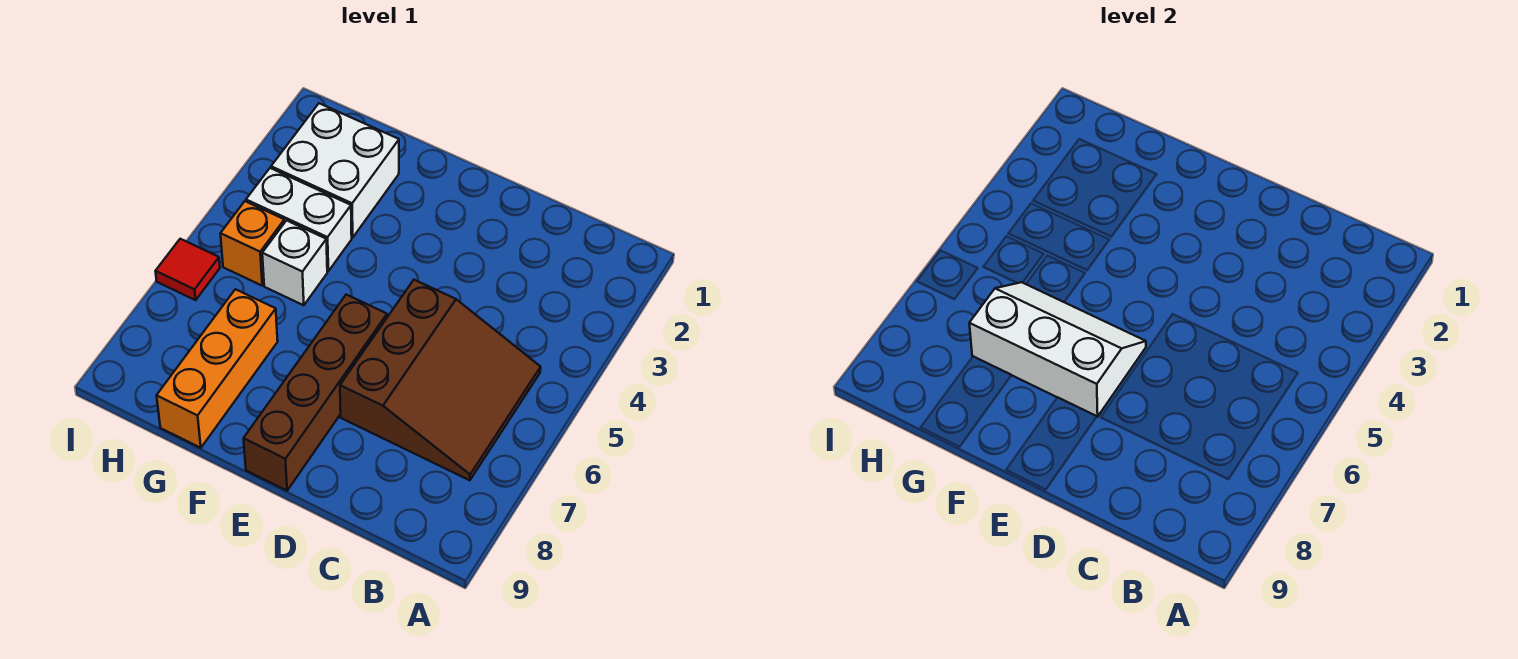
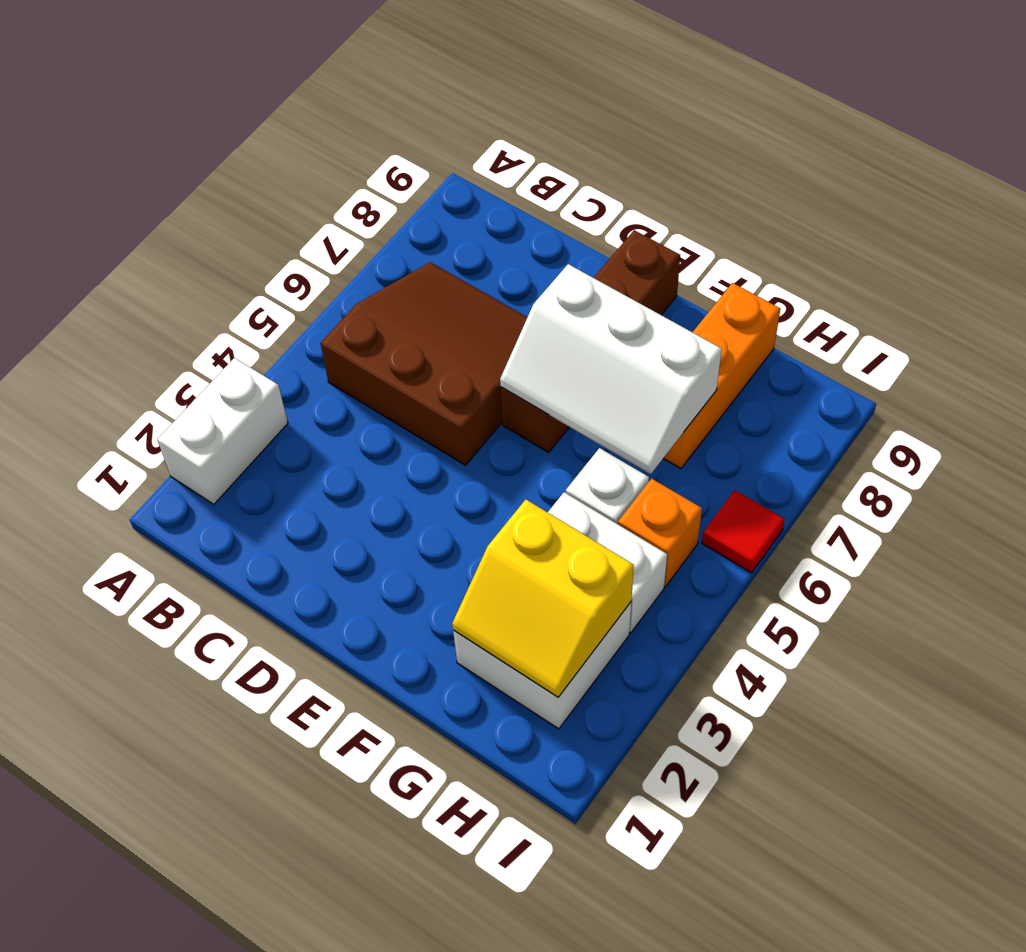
none -> white brick A2:A3 level 1
brown slope B5:D7 level 1 top D -> brown slope B5:D7 level 1 top 5
none -> yellow slope G2:H3 level 2 top 3

